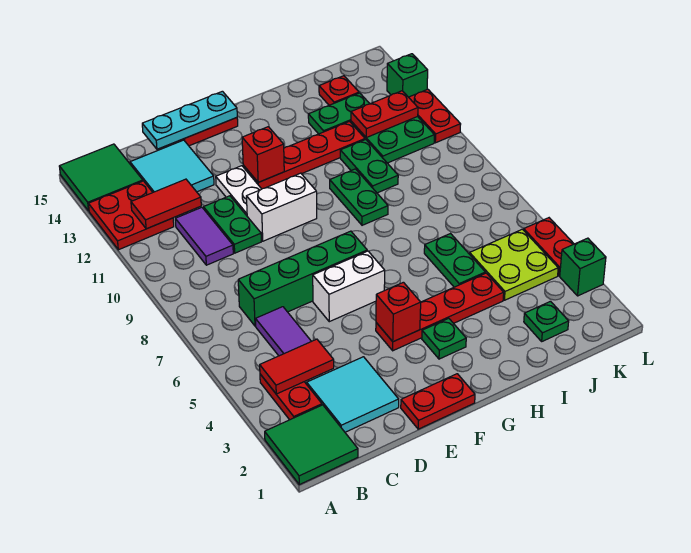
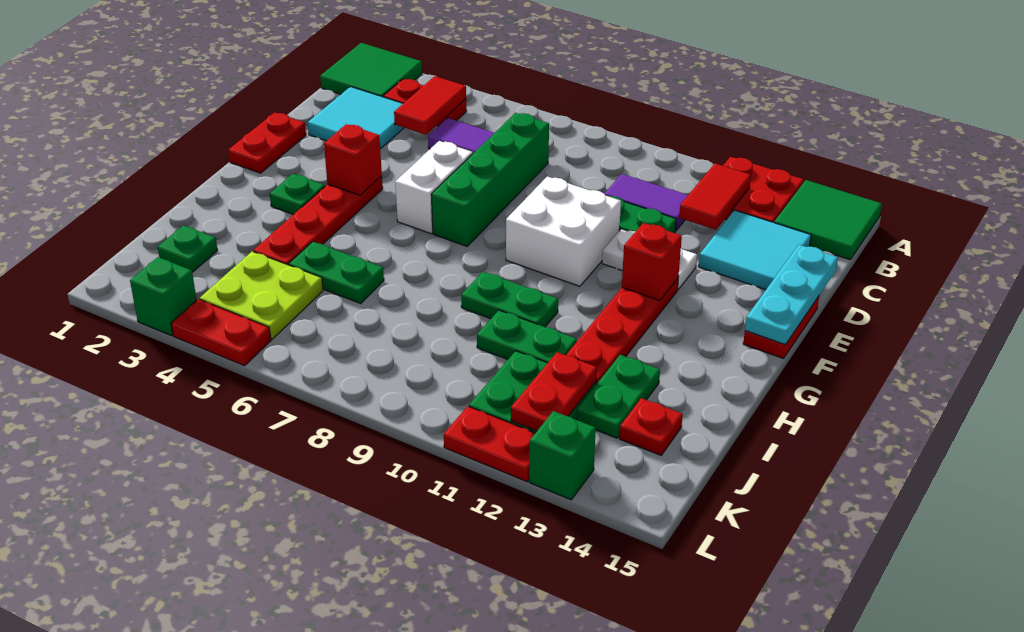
white brick E10:F10 level 1 -> white brick E9:F10 level 1

